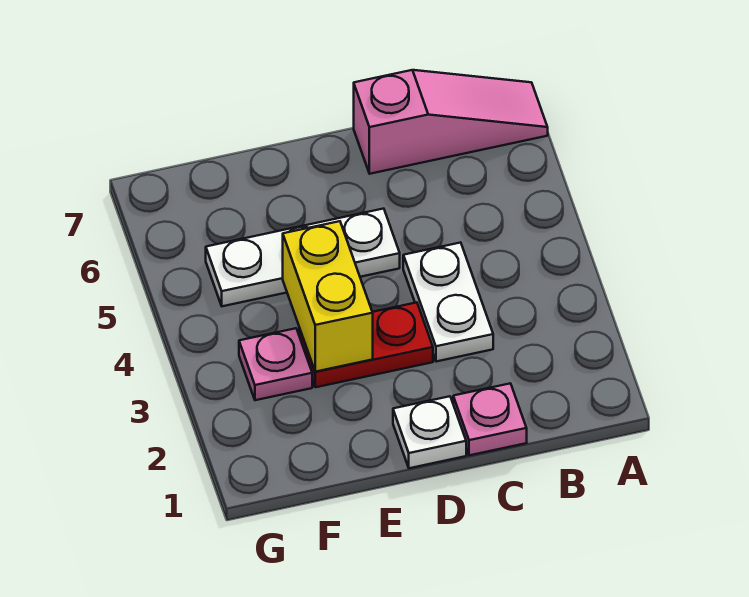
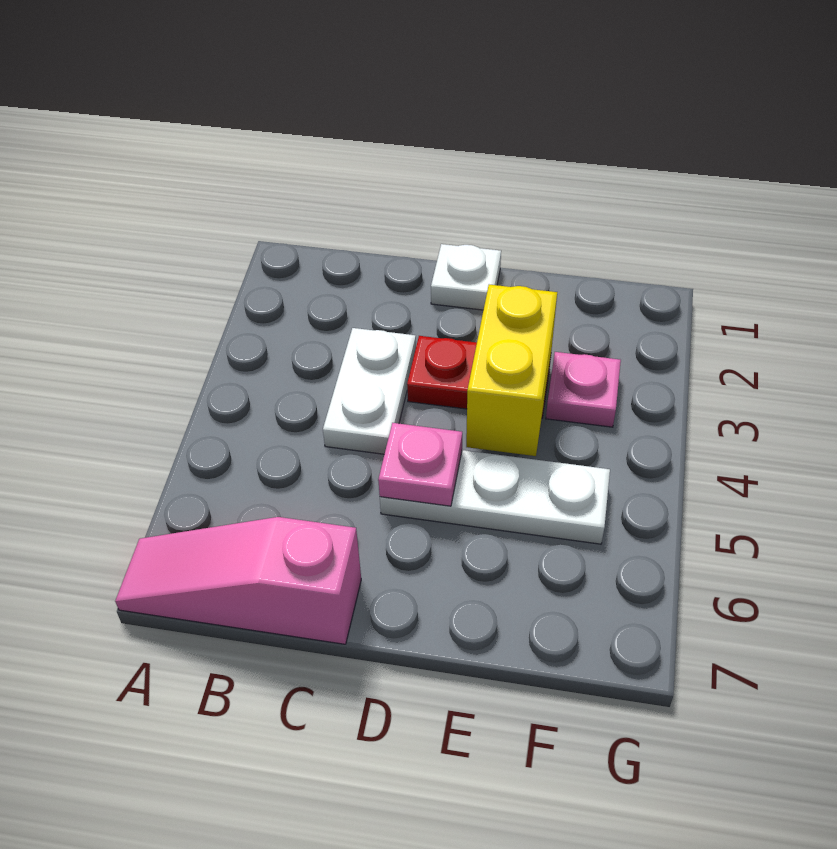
pink plate C1 level 1 -> pink plate D5 level 2

